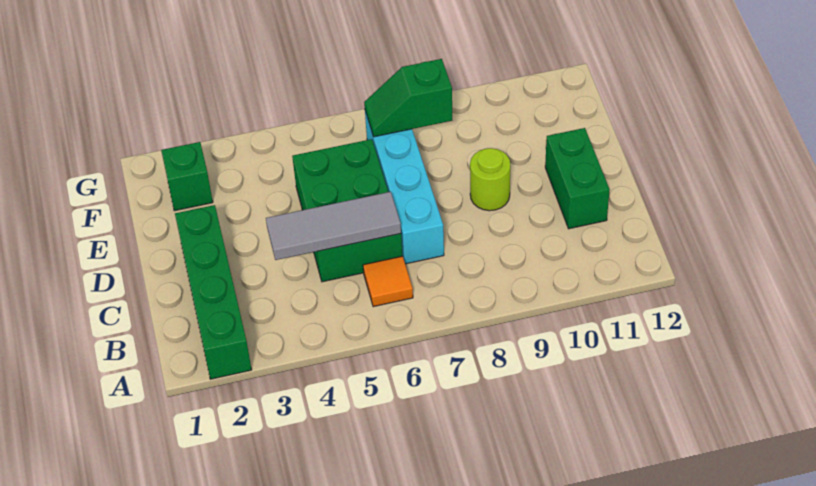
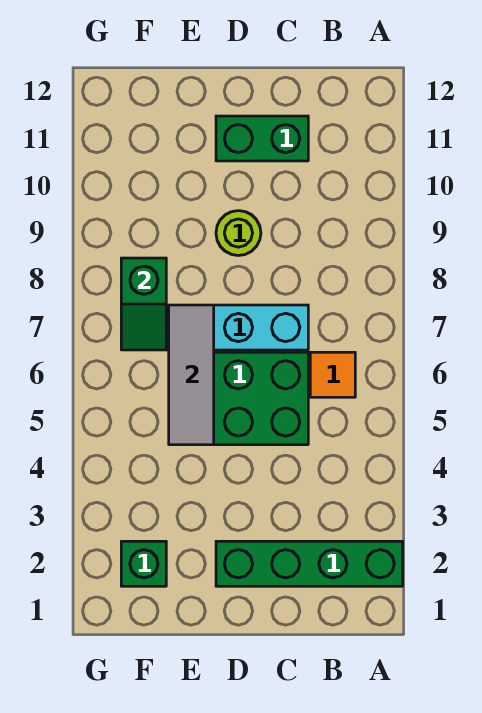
grey tile C4:C6 level 2 -> grey tile E5:E7 level 2

